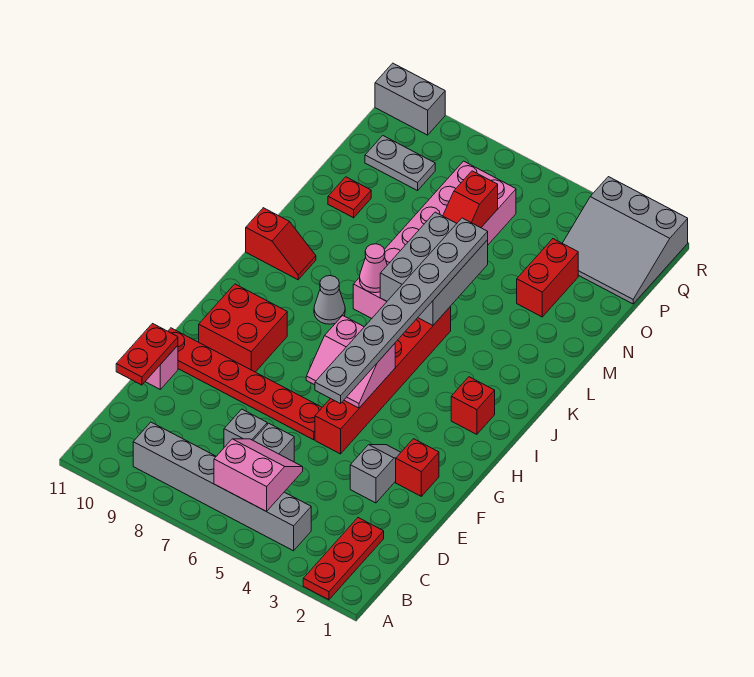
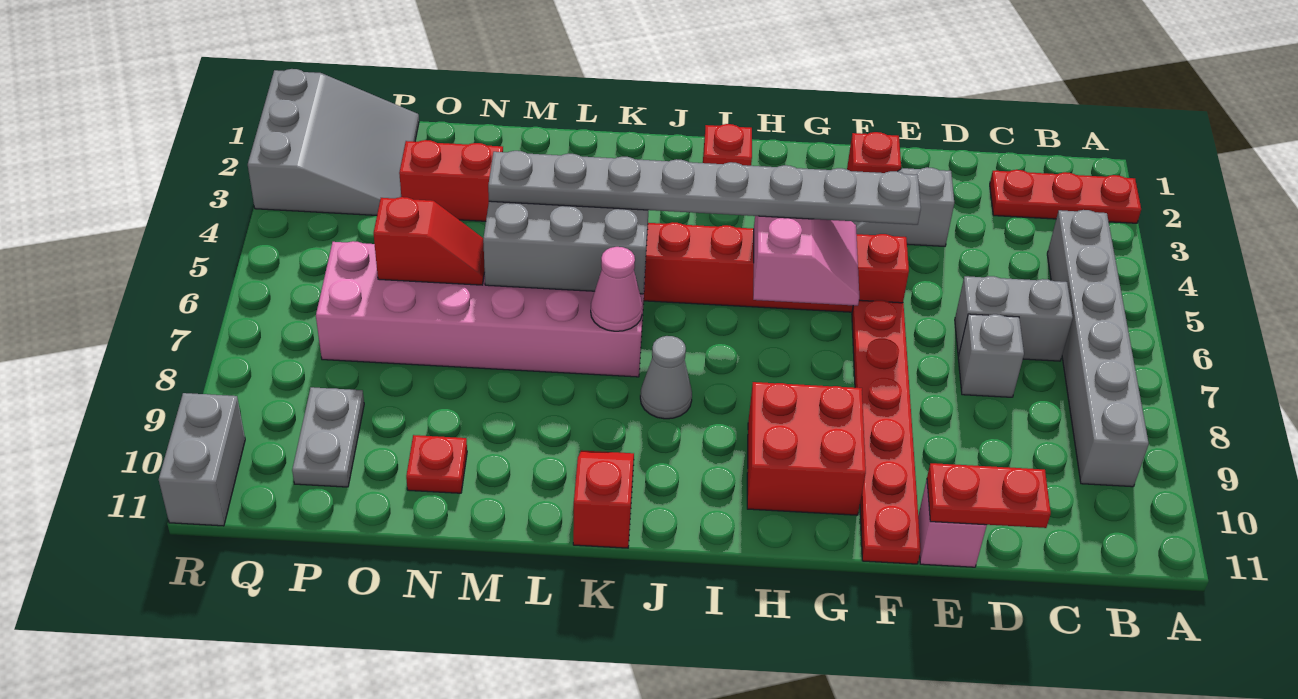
pink slope B5:C6 level 2 top B -> none

